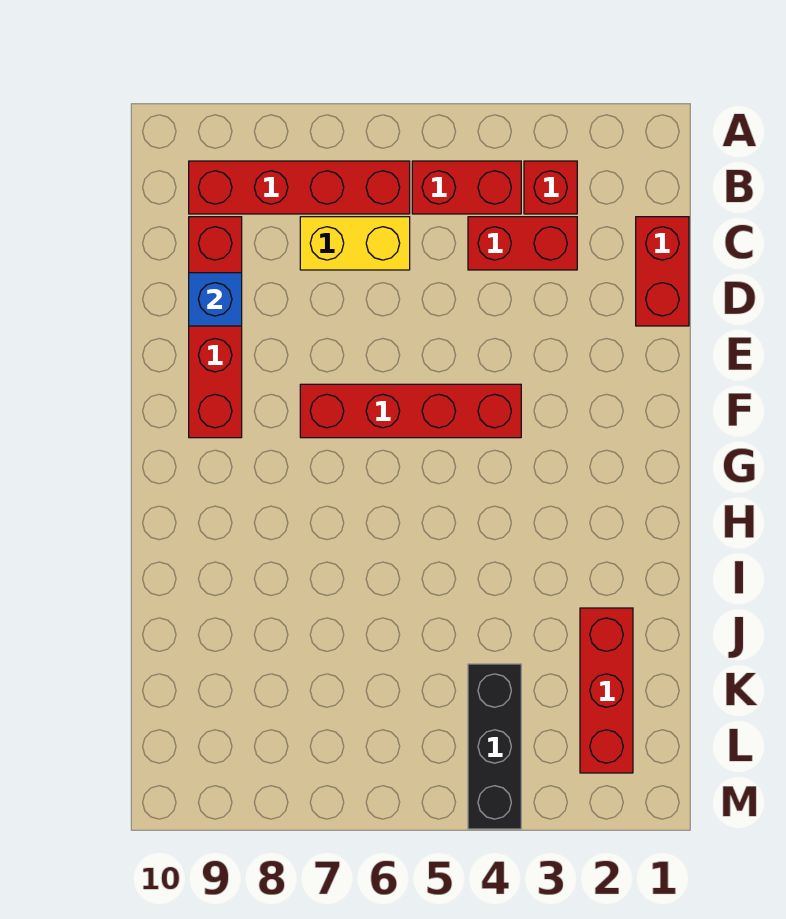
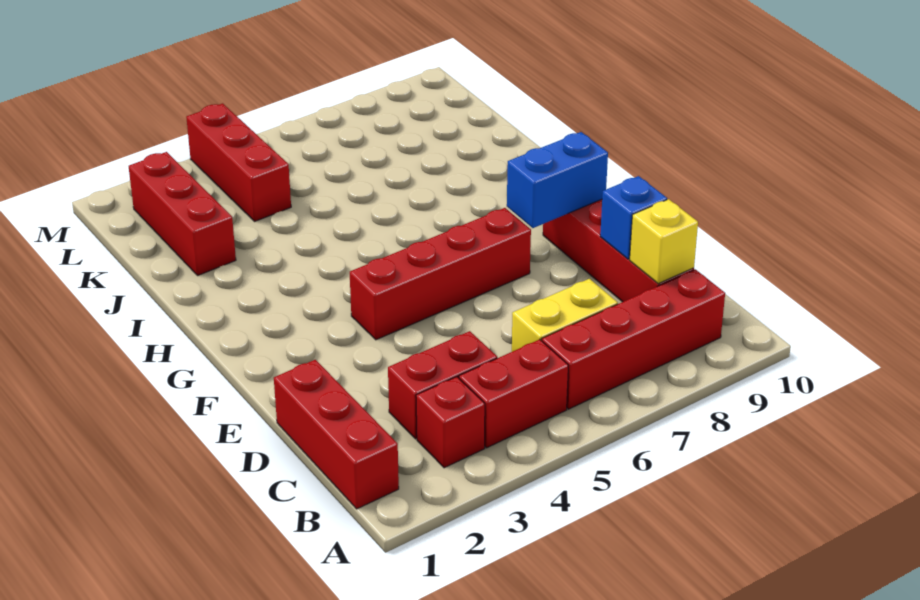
red brick C1:D1 level 1 -> red brick B1:D1 level 1
none -> yellow brick C9 level 2
none -> blue brick F8:F9 level 2
black brick K4:M4 level 1 -> red brick K4:M4 level 1

